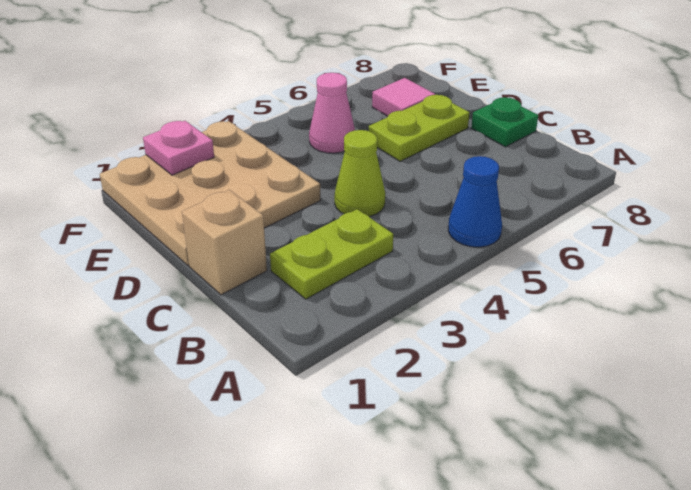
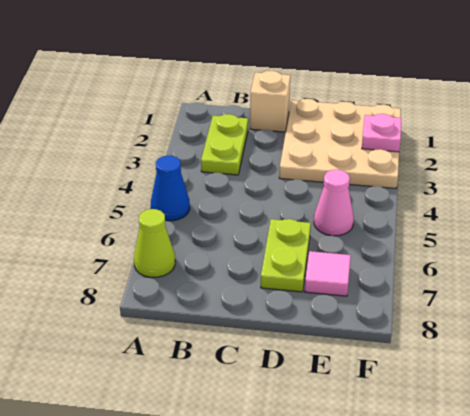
lime cone C4 level 1 -> lime cone A7 level 1
green plate C8 level 1 -> none

